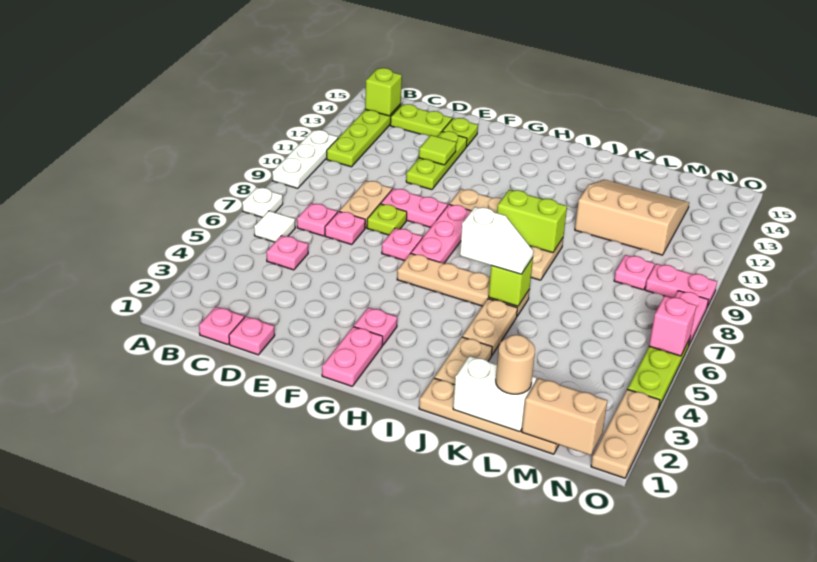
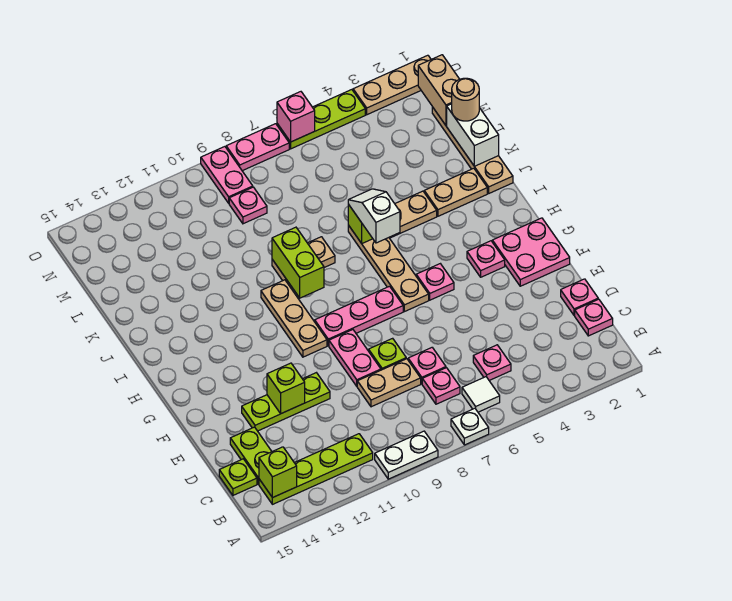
white plate A9:A11 level 1 -> white plate A9:A10 level 1
lime tile E12 level 2 -> lime brick E12 level 2
lime plate E14 level 1 -> lime plate C15 level 1
pink plate F7 level 1 -> pink plate G5 level 1
pink plate G1:G2 level 1 -> pink plate F1:G2 level 1
tan slope K11:M13 level 1 top 11 -> none

